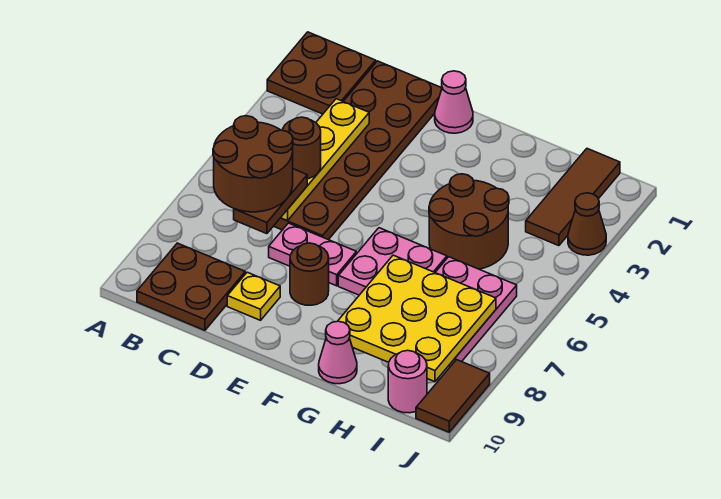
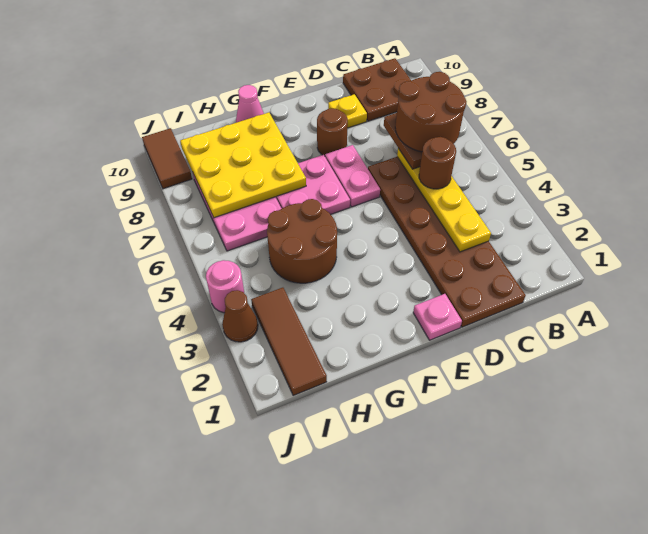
brown plate A1:B2 level 1 -> none
pink plate D7:E7 level 1 -> pink plate E6:E7 level 1
pink cone E1 level 1 -> pink plate E1 level 1
pink round brick I10 level 1 -> pink round brick J4 level 1

